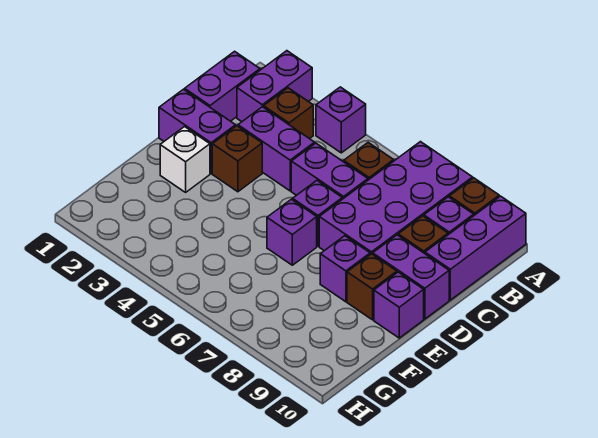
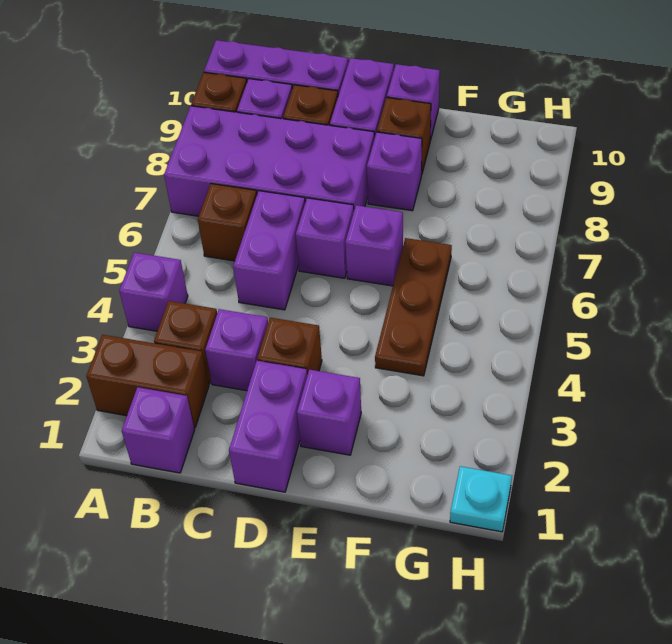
purple brick A2:B2 level 1 -> brown brick A2:B2 level 1
purple brick B1:C1 level 1 -> purple brick B1 level 1
purple brick C3:C4 level 1 -> purple brick C3 level 1
white brick E2 level 1 -> purple brick E2 level 1
none -> brown plate F4:F6 level 1
none -> cyan plate H1 level 1

